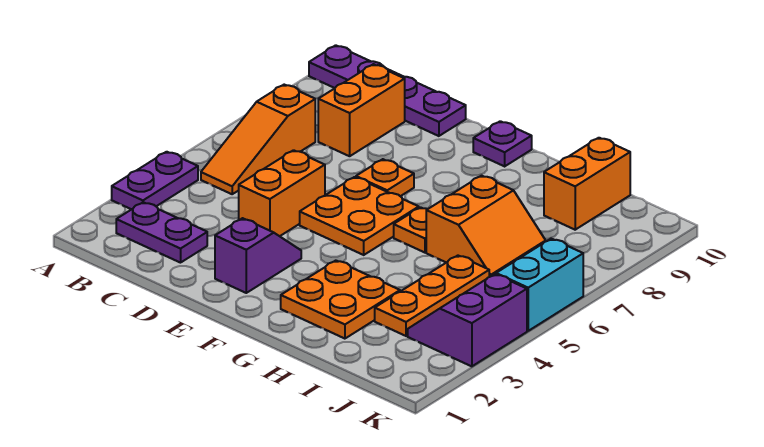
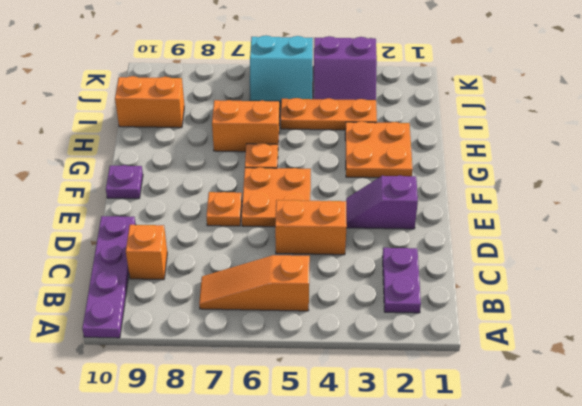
purple plate A3:A4 level 1 -> none
orange slope B5:B7 level 1 top 7 -> orange slope B5:B7 level 1 top 5
orange brick C8:C9 level 1 -> orange brick C9 level 1

